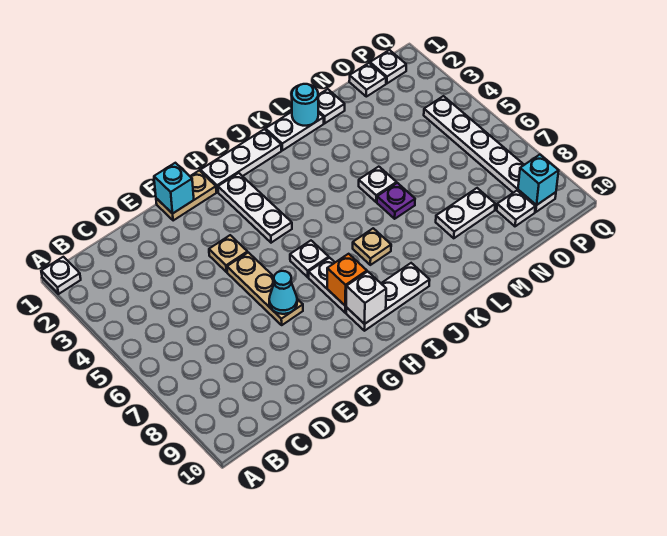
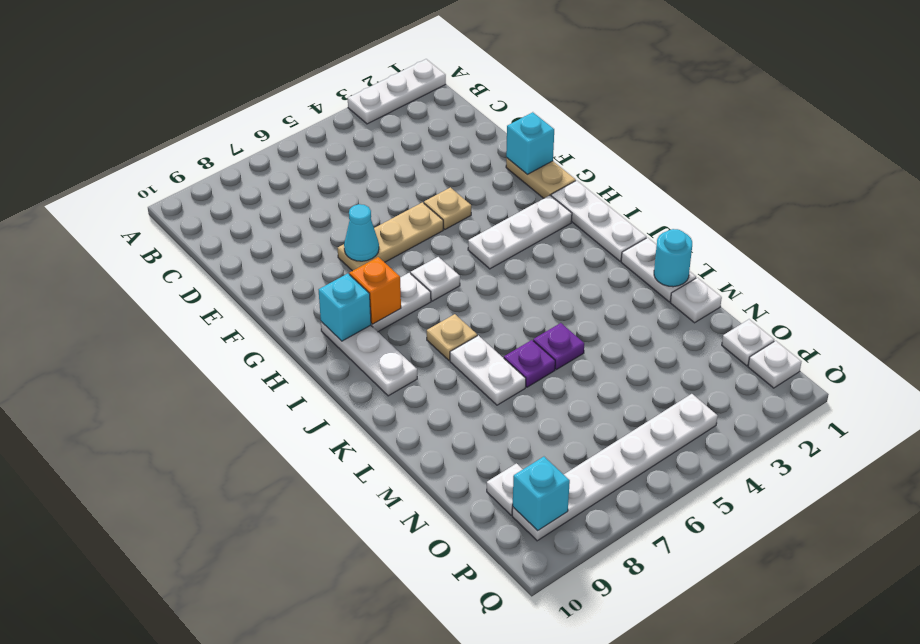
white plate A1 level 1 -> white plate A1:A3 level 1
white brick H9 level 2 -> cyan brick H9 level 2
white plate L5 level 1 -> purple plate L5 level 1
white plate M8:N8 level 1 -> white plate K7:L7 level 1

